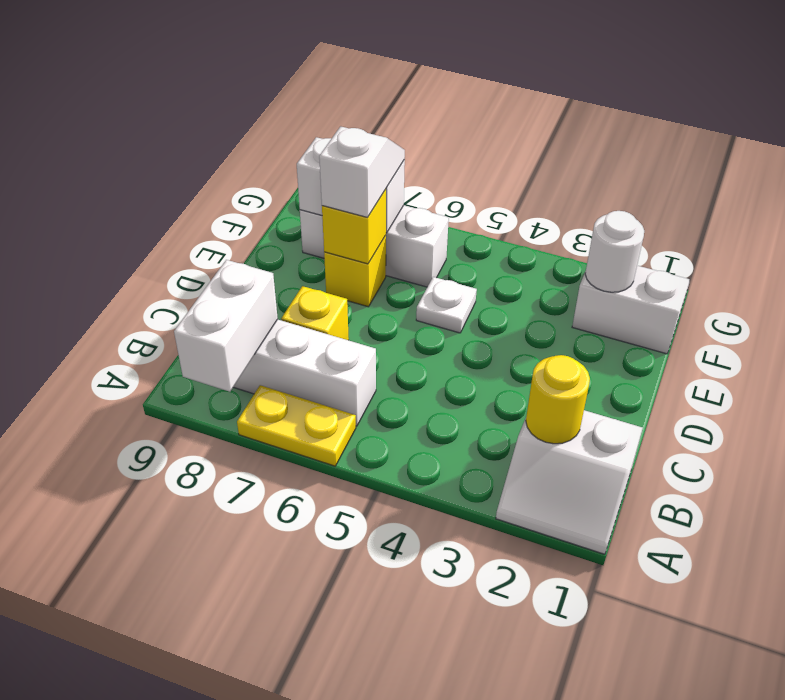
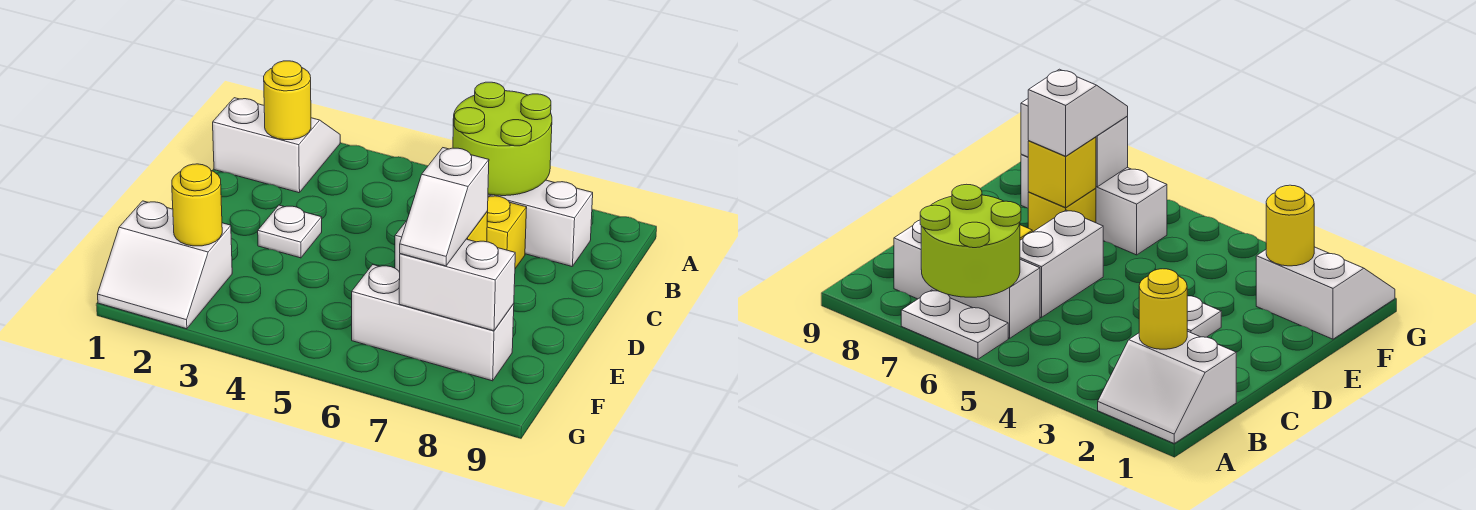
yellow plate A6:A7 level 1 -> white plate A6:A7 level 1
none -> lime round brick A6:B7 level 2
white brick A8:B8 level 2 -> white brick C6:D6 level 1
white plate E5 level 1 -> white plate D3 level 1
white round brick F2 level 2 -> yellow round brick F2 level 2

